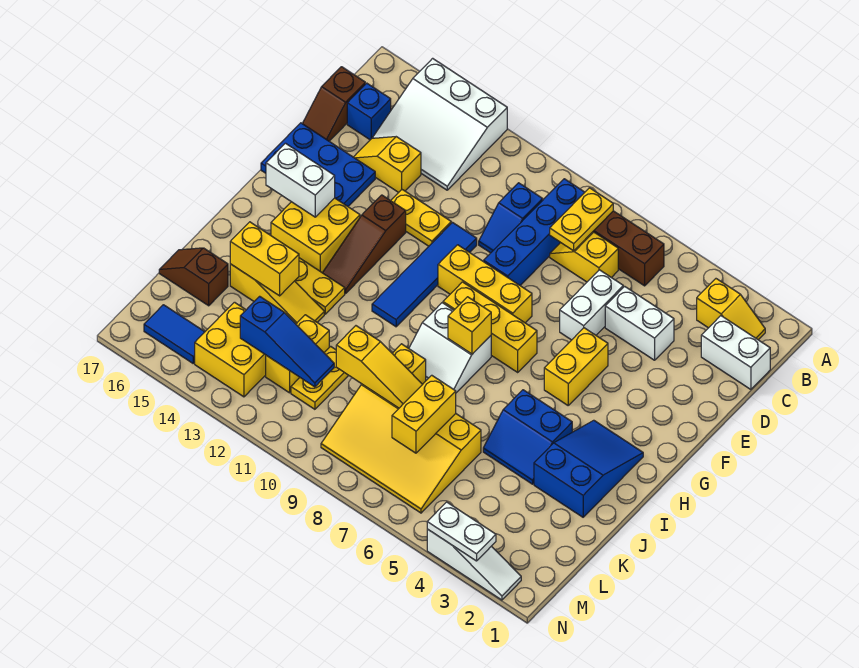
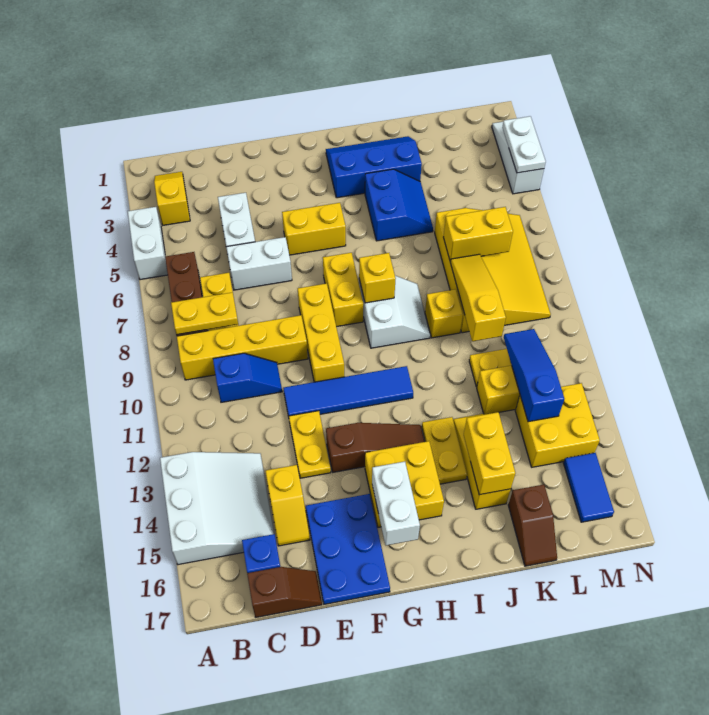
blue brick B9:E9 level 1 -> yellow brick B9:E9 level 1
white brick C1:C2 level 1 -> white brick A4:A5 level 1
yellow brick G7:G9 level 1 -> yellow brick G7:G8 level 1
blue slope H2:J3 level 1 top J -> blue slope H2:J3 level 1 top 3

